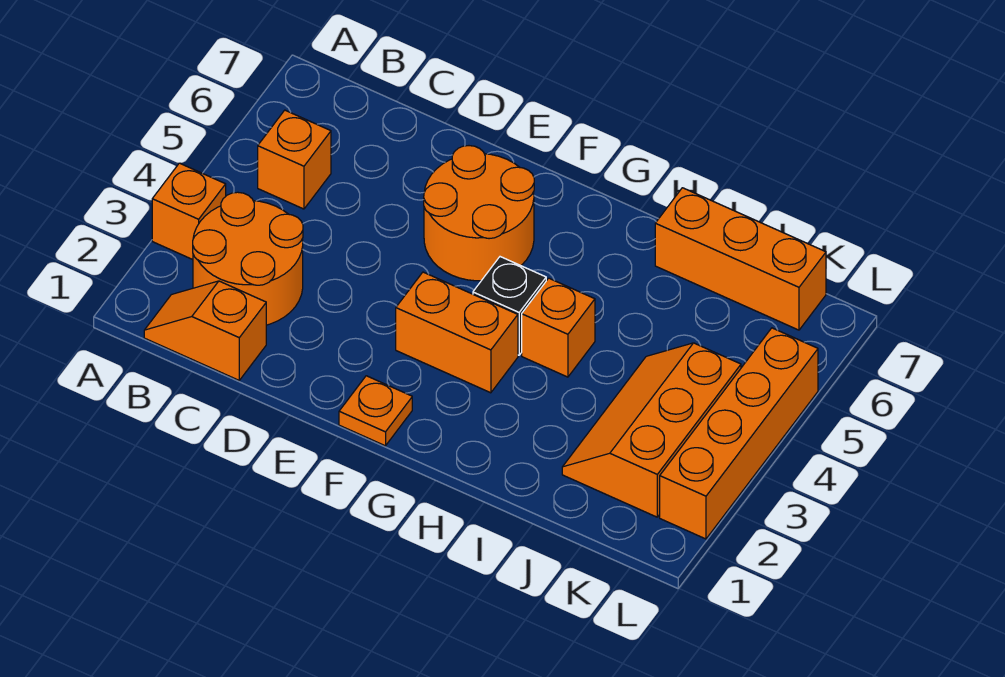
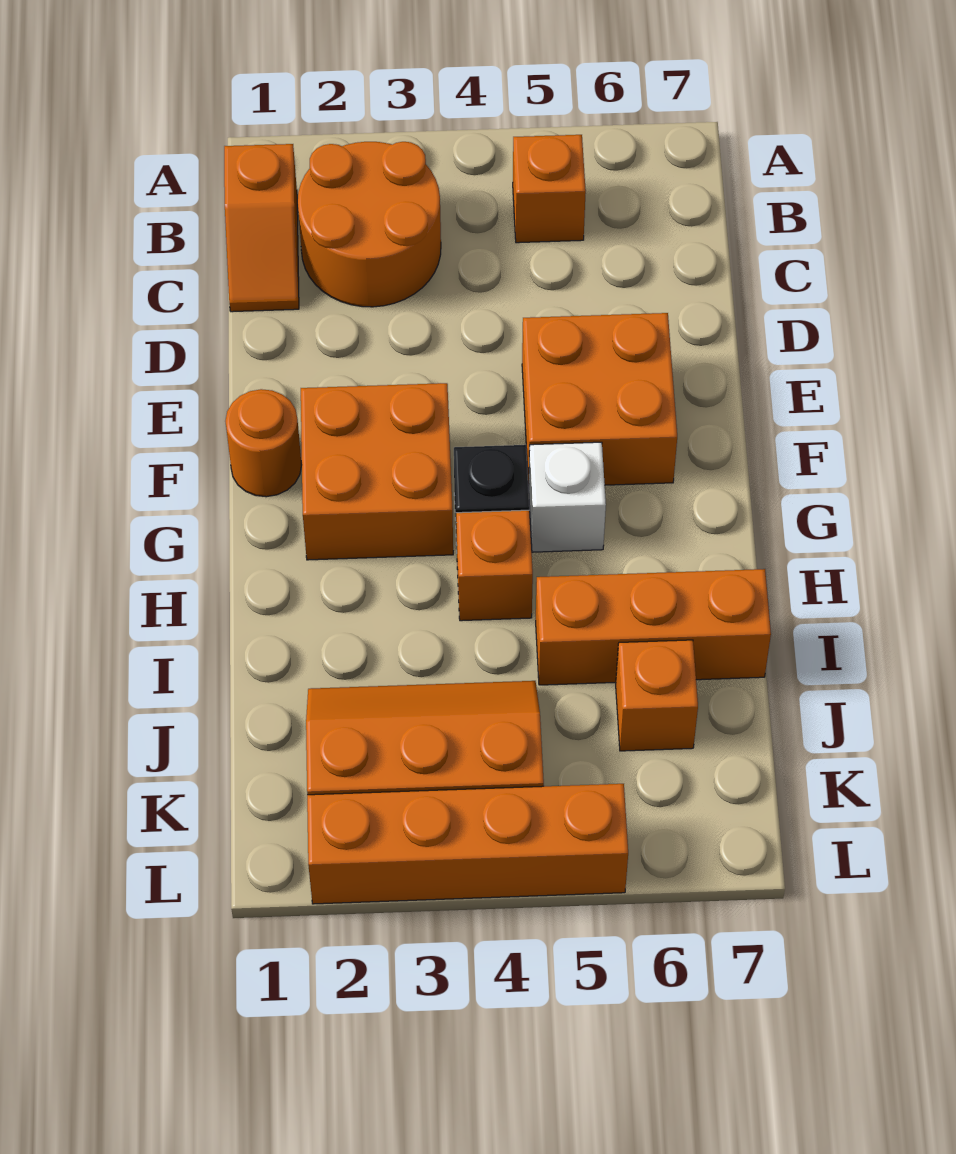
orange brick A3 level 1 -> orange brick J6 level 1
orange slope B1:C1 level 1 top C -> orange slope B1:C1 level 1 top B
orange round brick E5:F6 level 1 -> orange brick E5:F6 level 1
orange plate F1 level 1 -> orange round brick F1 level 1
orange brick F3:G3 level 1 -> orange brick F2:G3 level 1
none -> white brick G5 level 1
orange brick I7:K7 level 1 -> orange brick I5:I7 level 1

